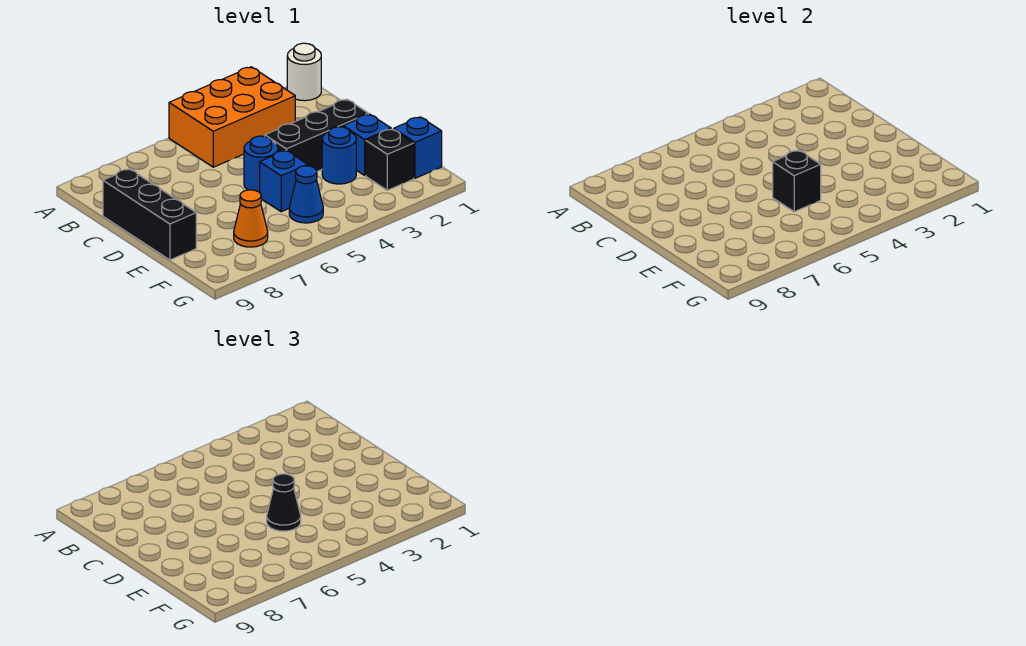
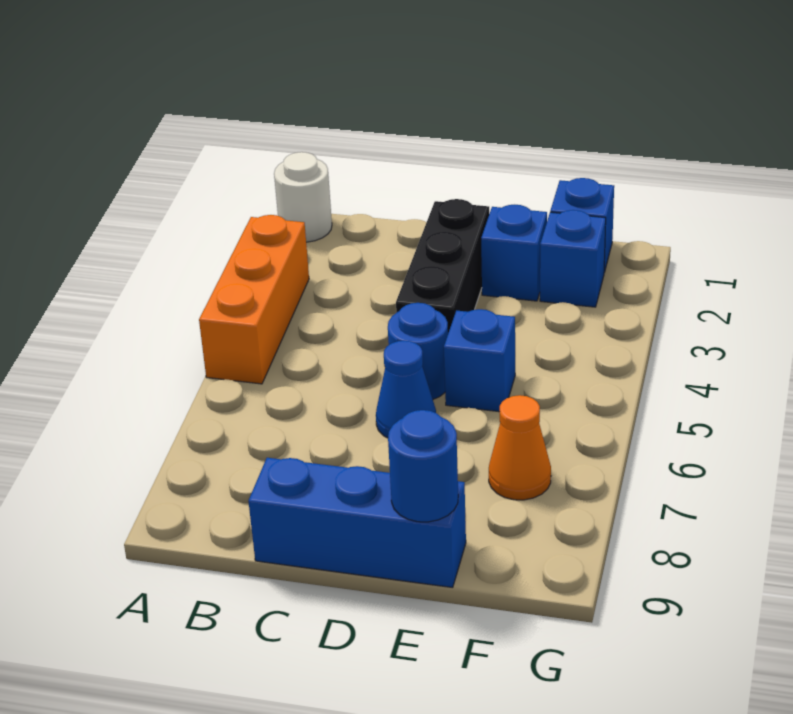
orange brick A3:B5 level 1 -> orange brick A3:A5 level 1
black brick C9:E9 level 1 -> blue brick C9:E9 level 1
blue round brick E3 level 1 -> blue round brick E9 level 2
black brick E5 level 2 -> none
black cone E5 level 3 -> none
black brick F2 level 1 -> blue brick F2 level 1
blue cone F5 level 1 -> blue cone D6 level 1

